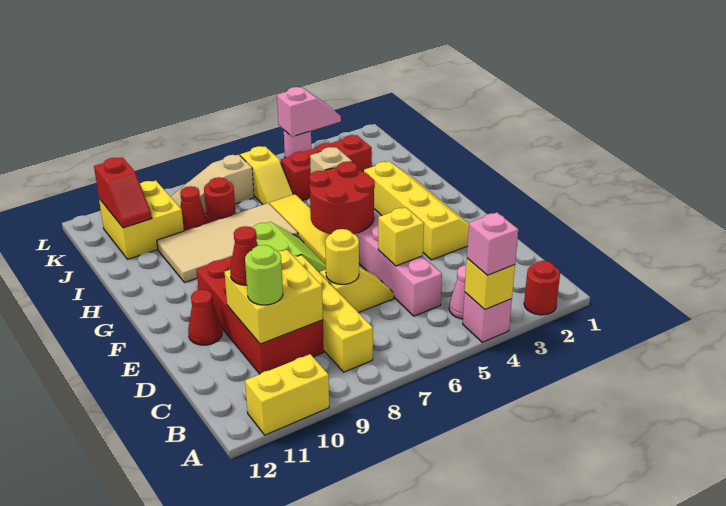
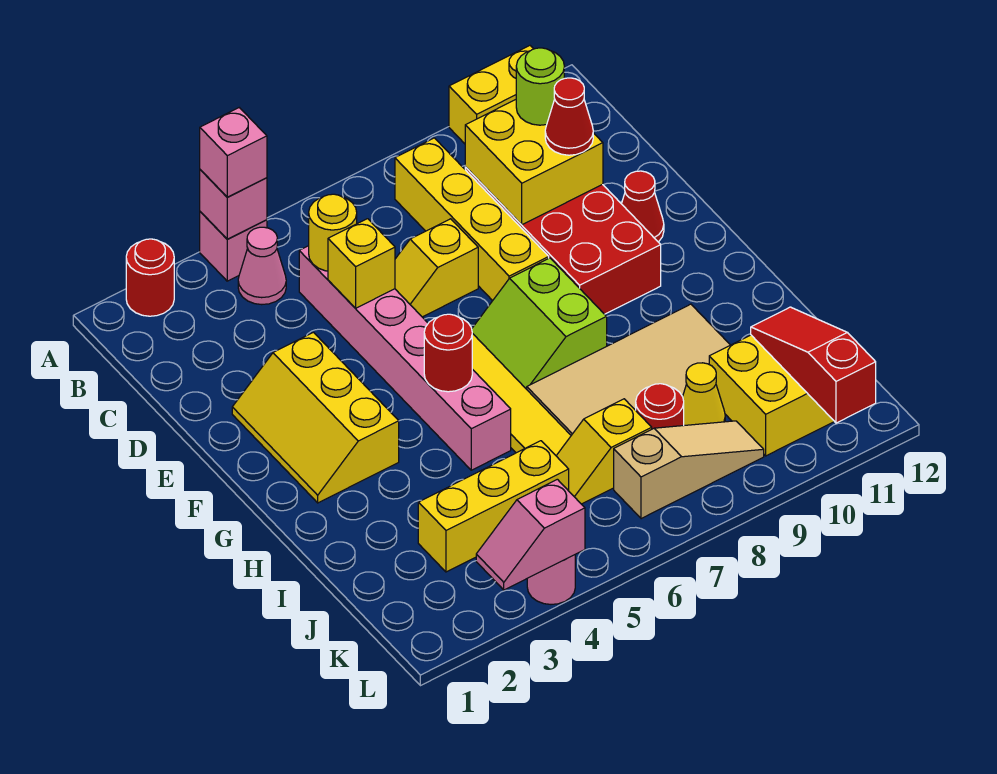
yellow brick A4 level 2 -> pink brick A4 level 2
yellow round brick D7 level 2 -> yellow round brick C5 level 2
yellow slope E2:H3 level 1 top 3 -> yellow slope E2:G3 level 1 top 3
red round brick F5:G6 level 2 -> red round brick G5 level 2
tan brick H5 level 2 -> none
red brick J3:J5 level 1 -> yellow brick J3:J5 level 1
yellow slope J6:K6 level 1 top K -> yellow slope J6:J7 level 1 top 7
red cone J9 level 1 -> yellow cone J9 level 1
red slope J11:K11 level 2 top K -> red slope J11:L11 level 2 top L

